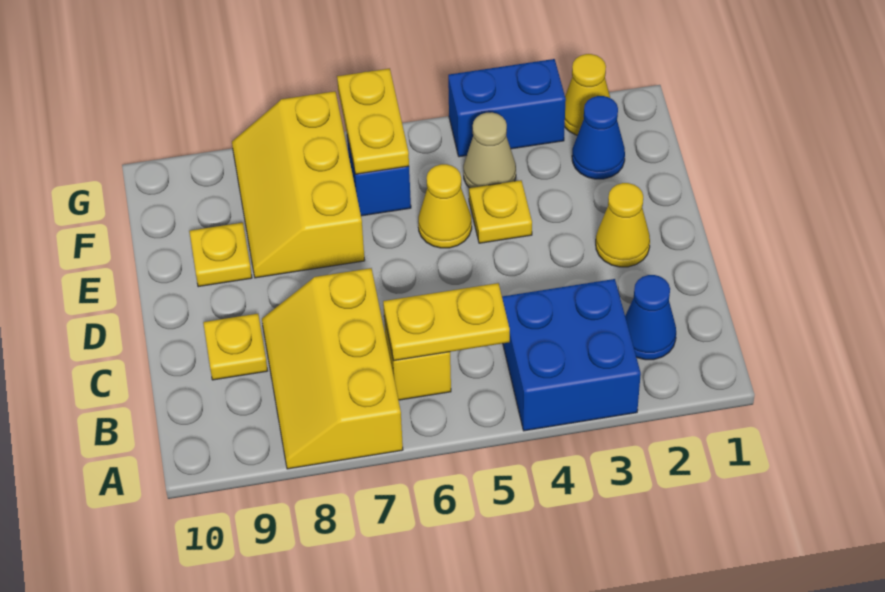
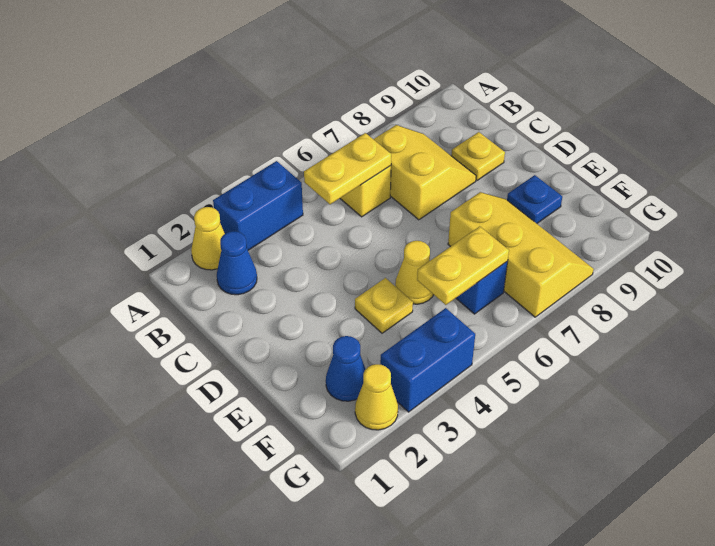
blue brick A3:B4 level 1 -> blue brick A3:A4 level 1
yellow slope A7:C8 level 1 top 7 -> yellow slope B7:C8 level 1 top 7
yellow cone D2 level 1 -> yellow cone A2 level 1
yellow plate E9 level 1 -> blue plate E9 level 1
tan cone F4 level 1 -> none
yellow plate F6:G6 level 2 -> yellow plate F5:F6 level 2

